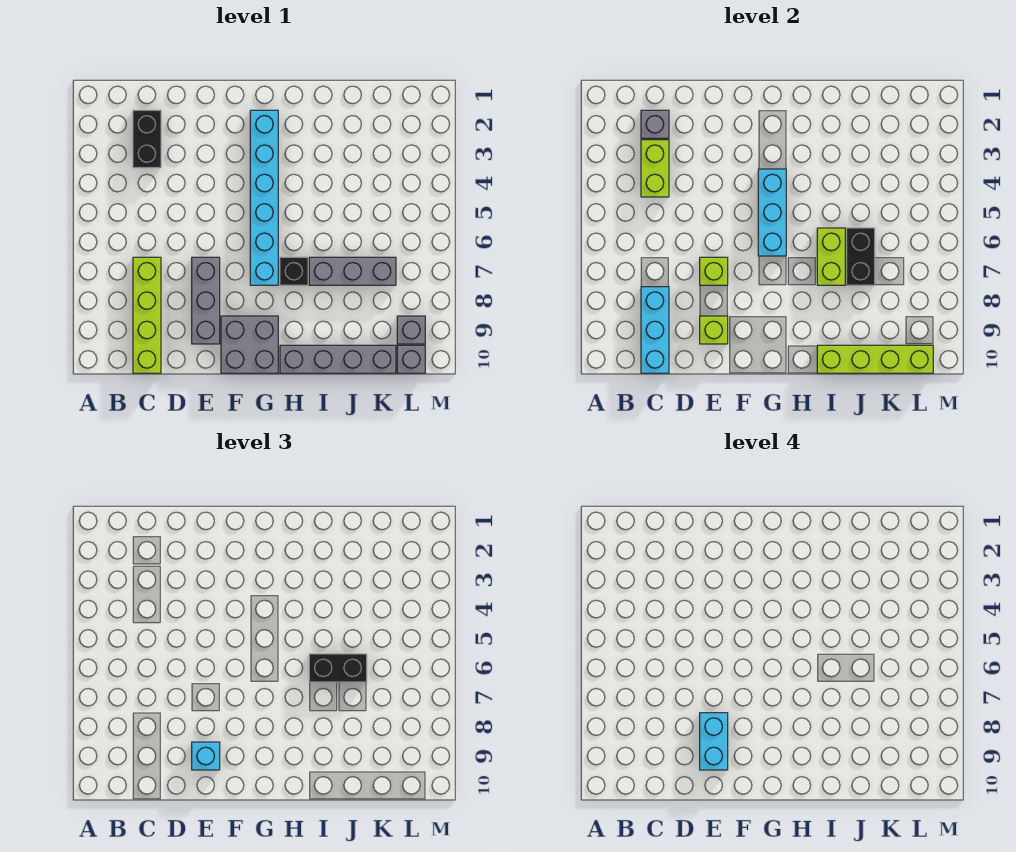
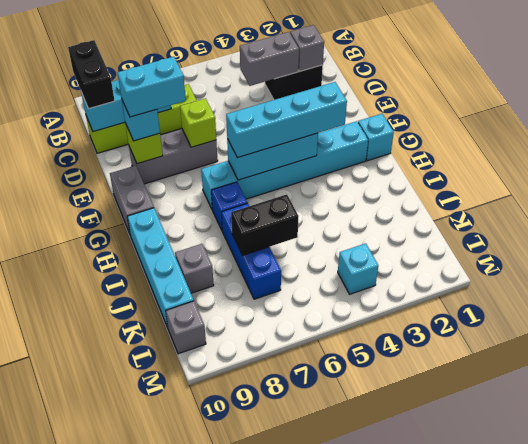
lime brick C3:C4 level 2 -> grey brick C3:C4 level 2
grey brick F9:G10 level 1 -> grey brick F10:G10 level 1
none -> cyan brick G1 level 1
none -> cyan brick G3:G6 level 3
black brick H7 level 1 -> blue brick H7 level 1
grey brick H10:K10 level 1 -> cyan brick H10:K10 level 1
lime brick I6:I7 level 2 -> none
black brick I6:J6 level 3 -> black brick B10:C10 level 3
grey brick I7:K7 level 1 -> blue brick I7:K7 level 1
lime brick I10:L10 level 2 -> none
none -> cyan brick L4 level 1
grey brick L9 level 1 -> grey brick J9 level 1

